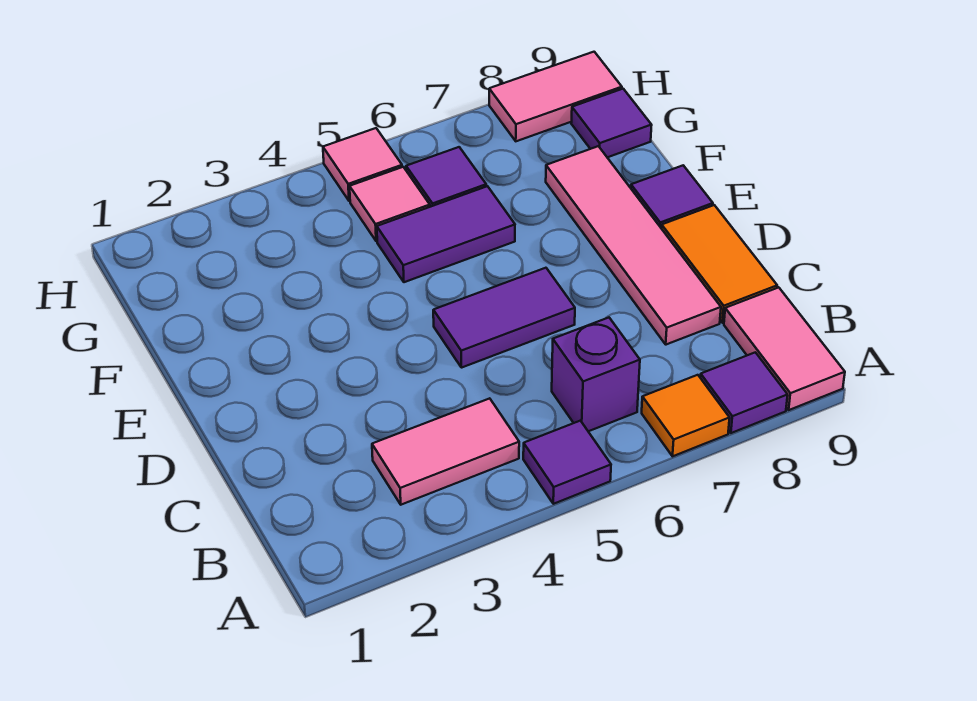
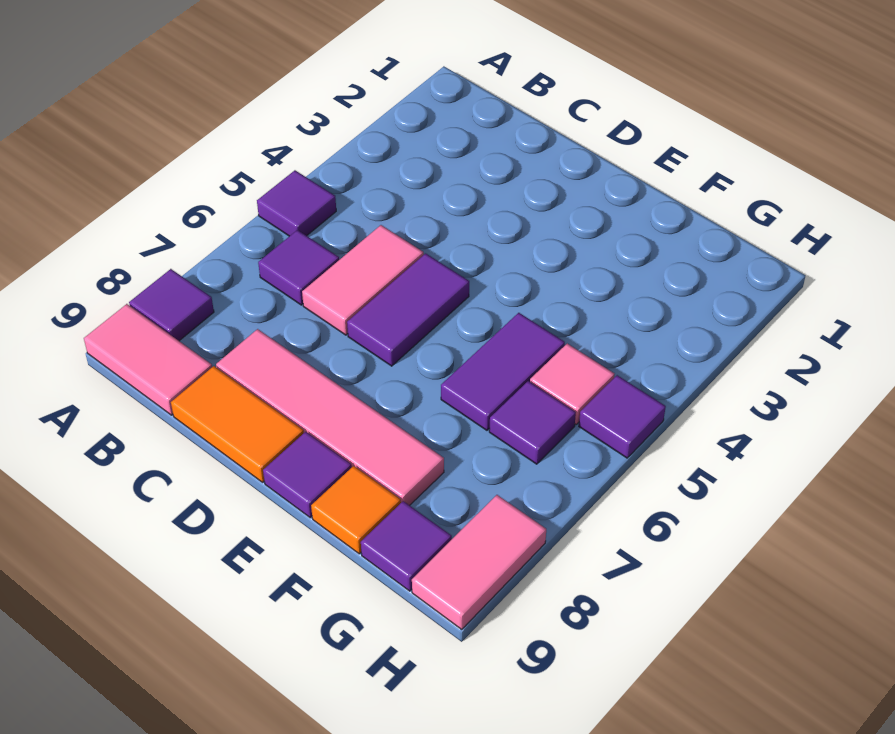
orange tile A7 level 1 -> orange tile F9 level 1
pink tile B3:B4 level 1 -> pink tile C5:C6 level 1
purple brick B6 level 1 -> purple tile B6 level 1
pink tile H5 level 1 -> purple tile H5 level 1

